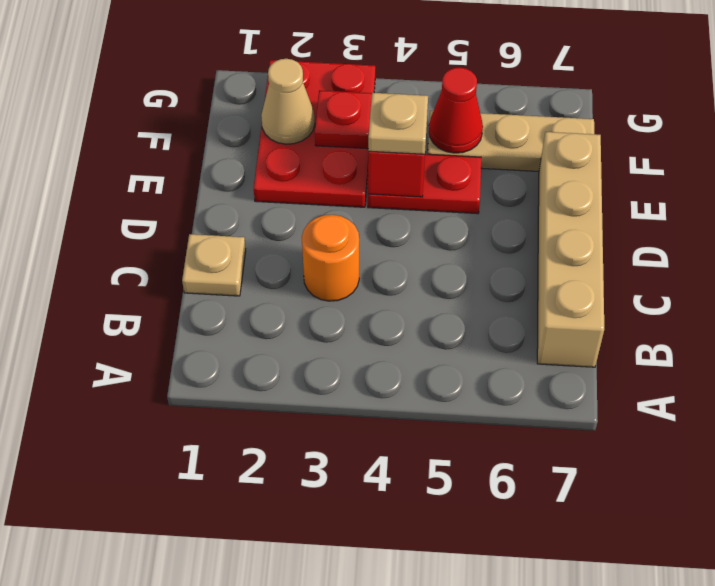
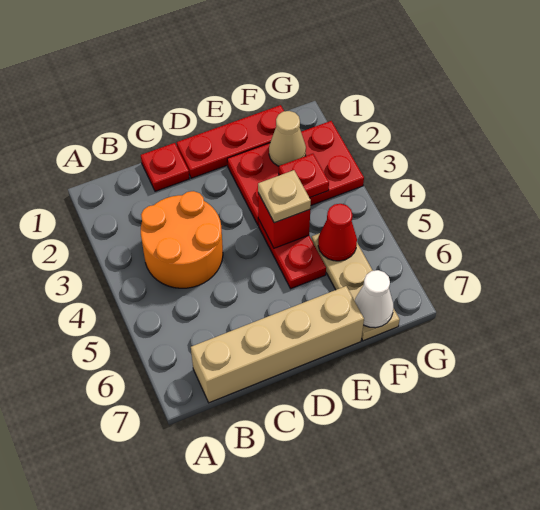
tan plate C1 level 1 -> red plate C1 level 1
orange round brick C3 level 1 -> orange round brick B3:C4 level 1
none -> red plate D1:F1 level 1
none -> white cone F7 level 2

